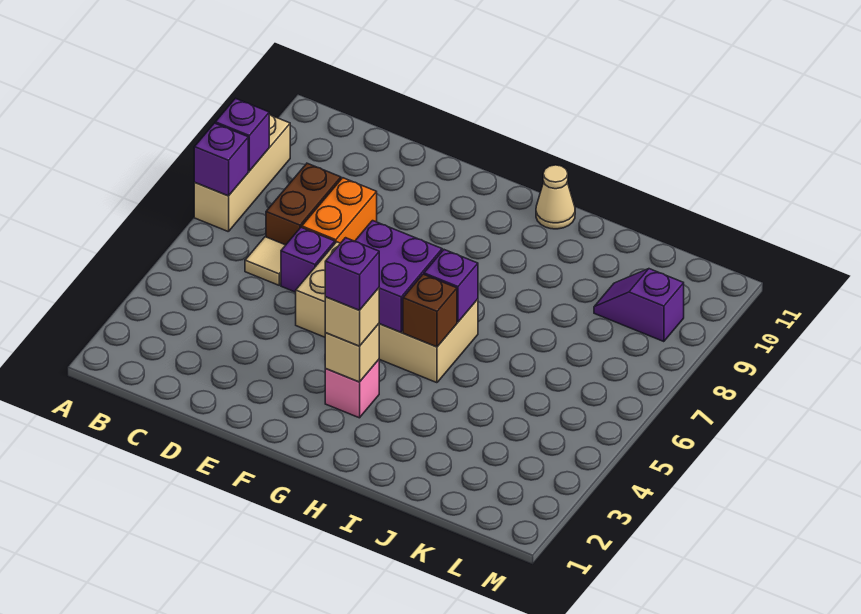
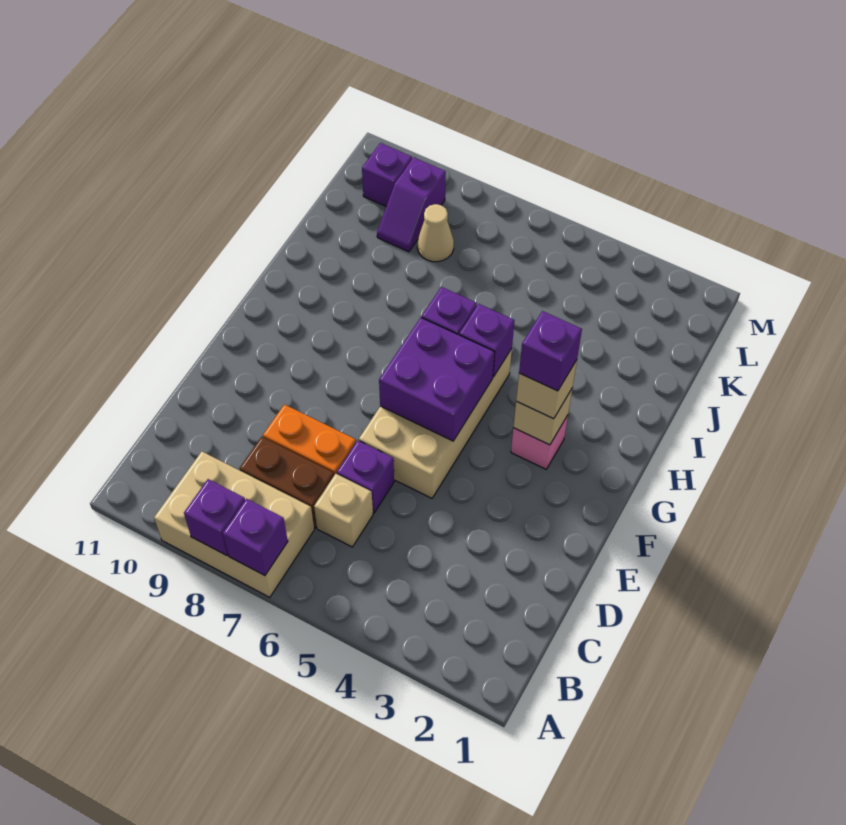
tan brick A7:A9 level 1 -> tan brick A7:B9 level 1
tan tile C6 level 1 -> tan brick C6 level 1
brown brick H5 level 2 -> purple brick H5 level 2
tan cone H11 level 1 -> tan cone K8 level 1
none -> purple brick L10 level 1

